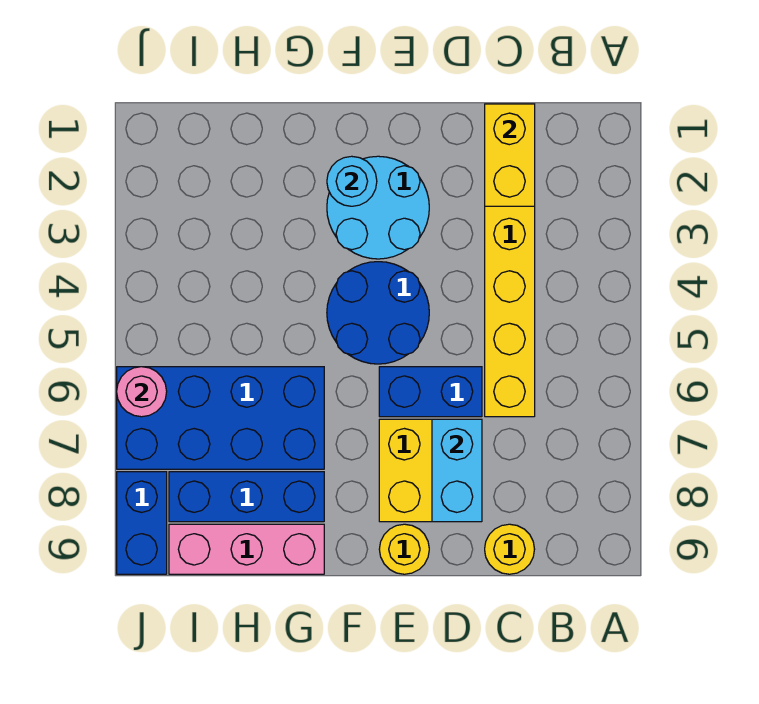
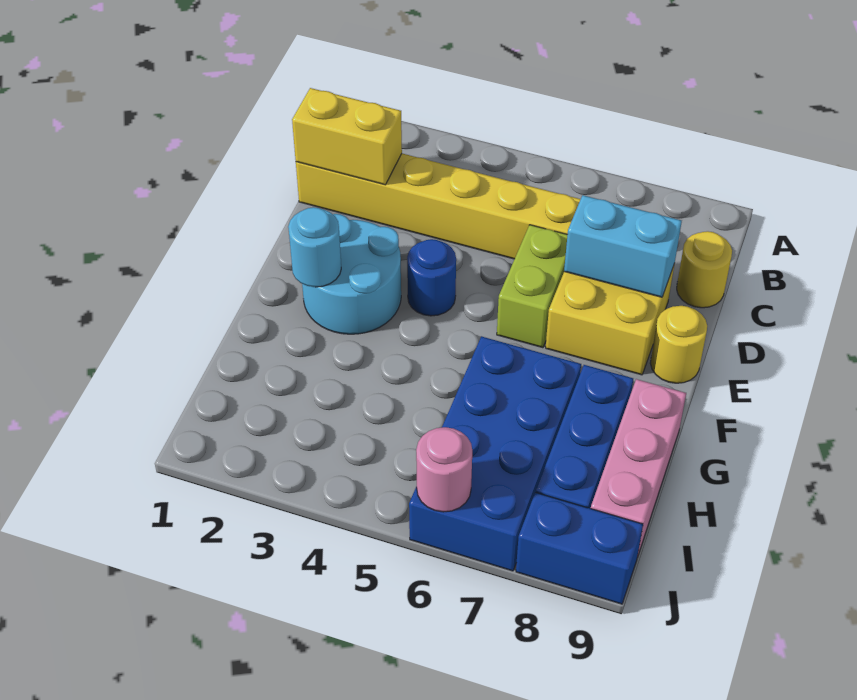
blue brick D6:E6 level 1 -> lime brick D6:E6 level 1
blue round brick E4:F5 level 1 -> blue round brick E4 level 1

